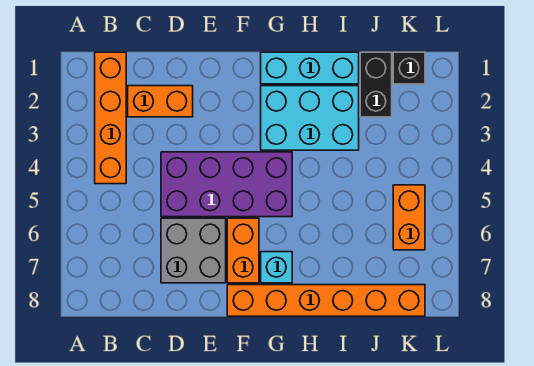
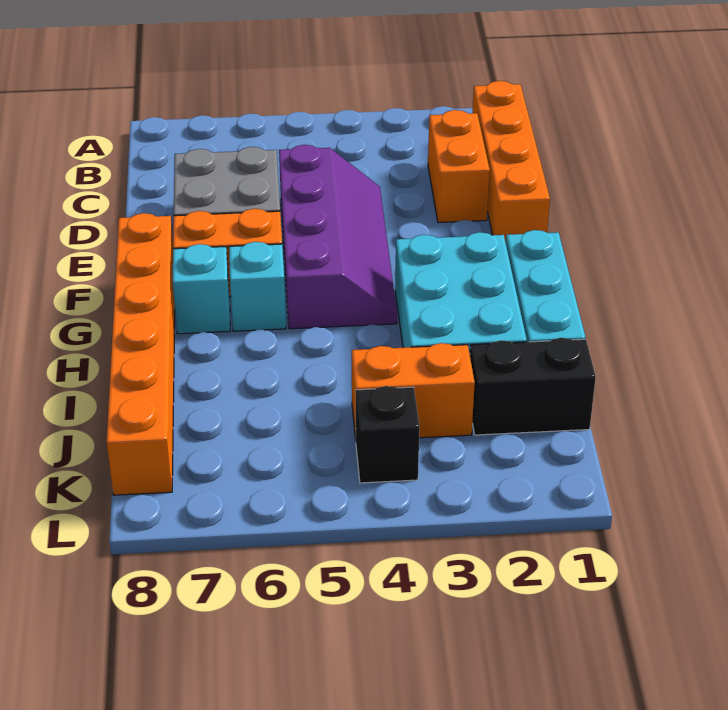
orange brick B1:B4 level 1 -> orange brick B1:E1 level 1
purple brick D4:G5 level 1 -> purple slope D4:G5 level 1 top 5
none -> cyan brick G6 level 1
black brick K1 level 1 -> black brick K4 level 1
orange brick K5:K6 level 1 -> orange brick J3:J4 level 1

